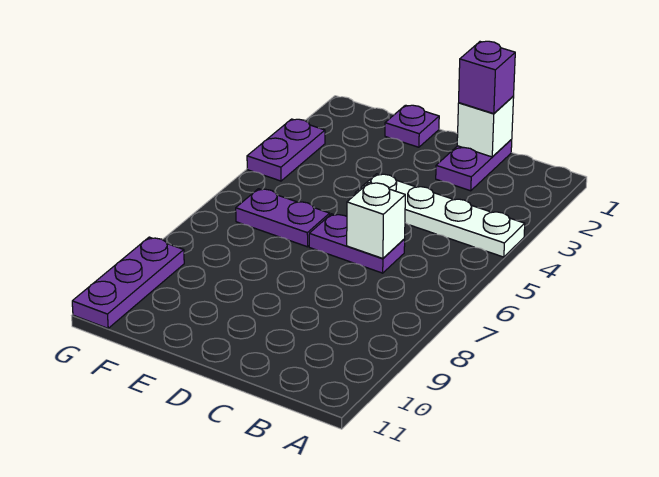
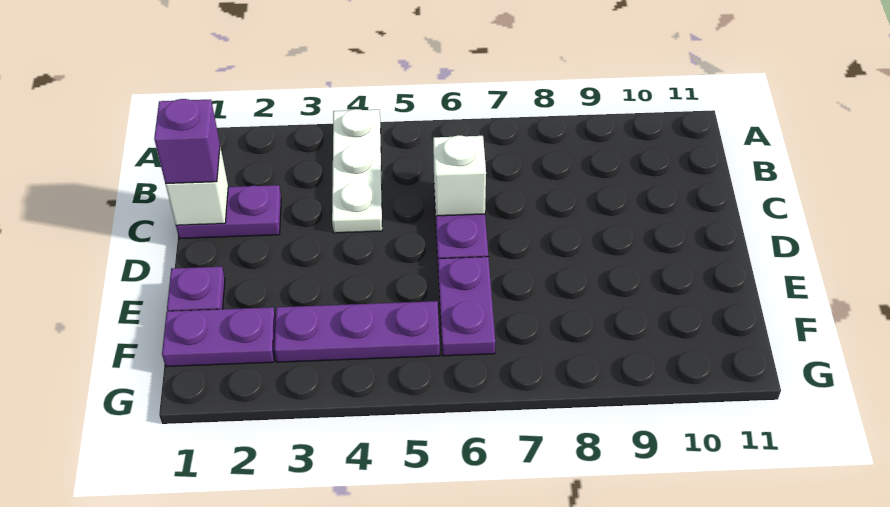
white plate A4:D4 level 1 -> white plate A4:C4 level 1
purple plate G3:G4 level 1 -> purple plate F1:F2 level 1
purple plate G9:G11 level 1 -> purple plate F3:F5 level 1

